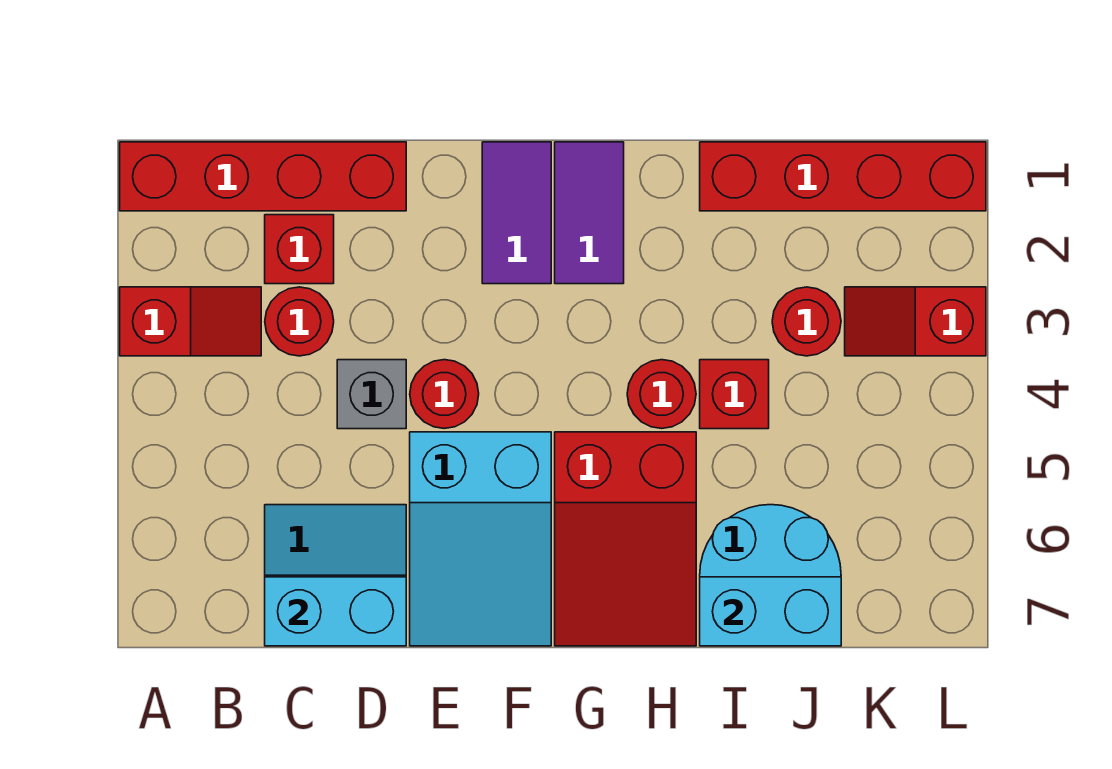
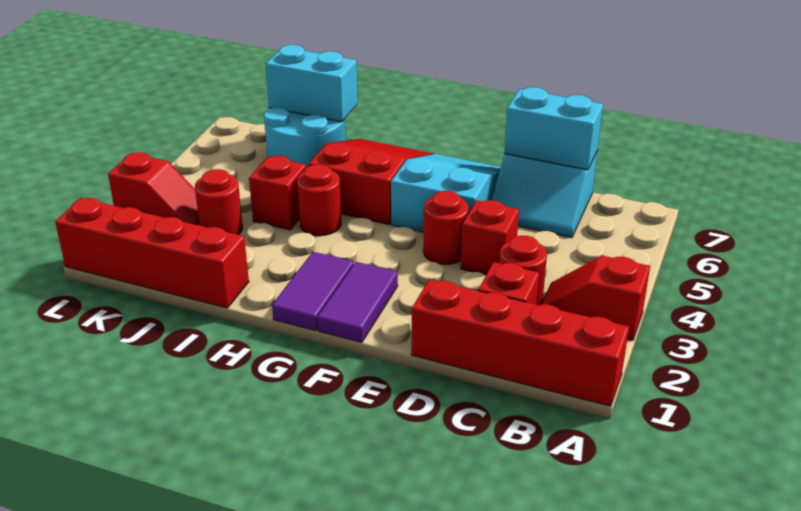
grey brick D4 level 1 -> red brick D4 level 1

